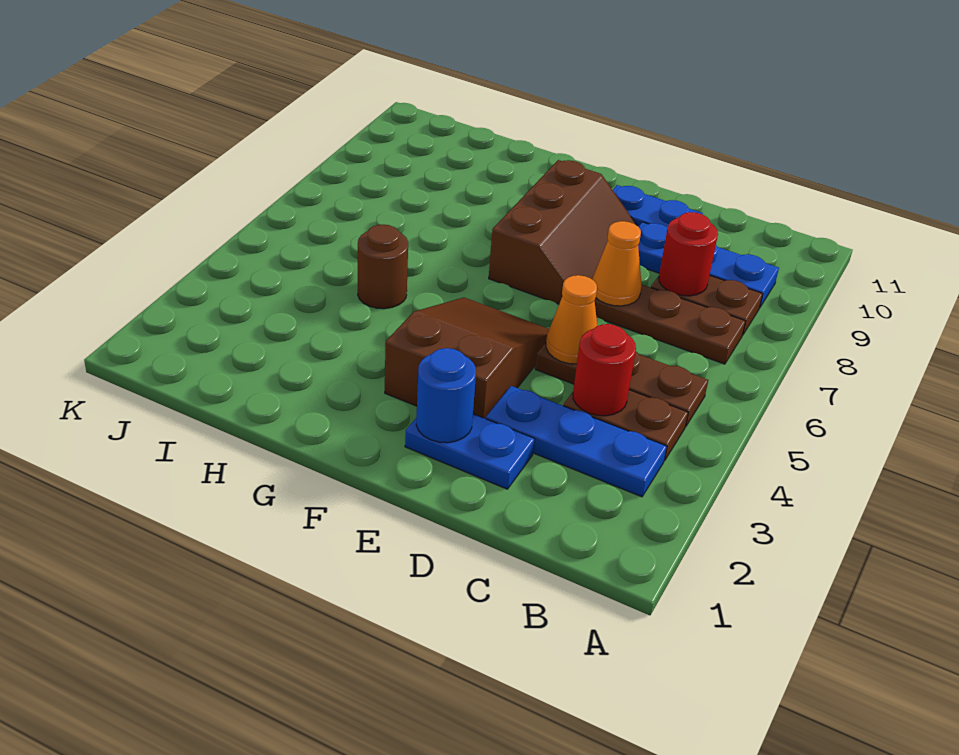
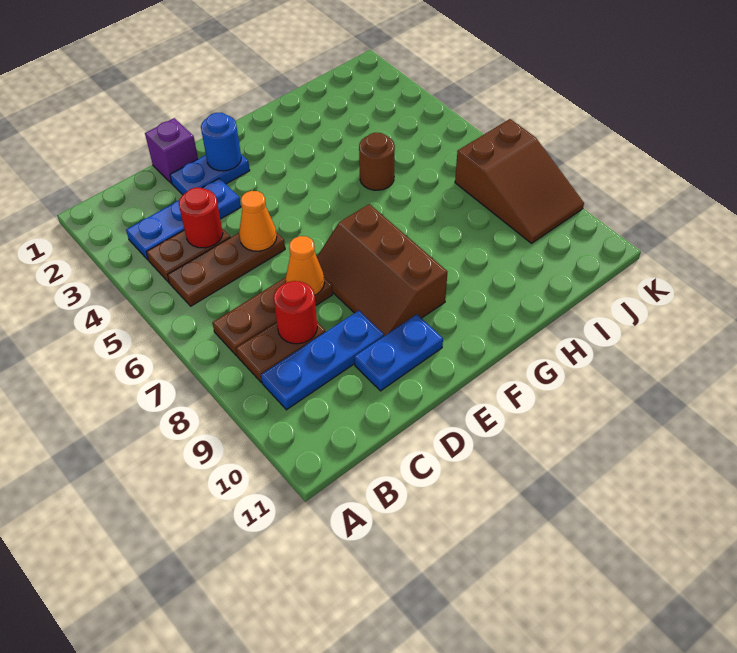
none -> purple brick D1 level 1
brown slope E3:F5 level 1 top 3 -> brown slope J7:K9 level 1 top 7

